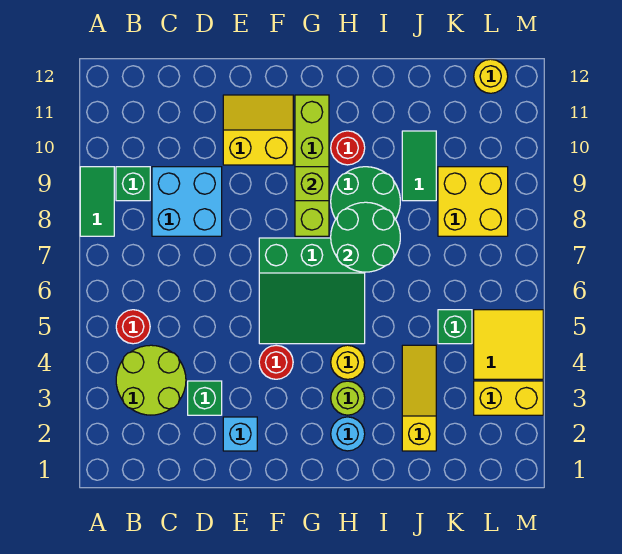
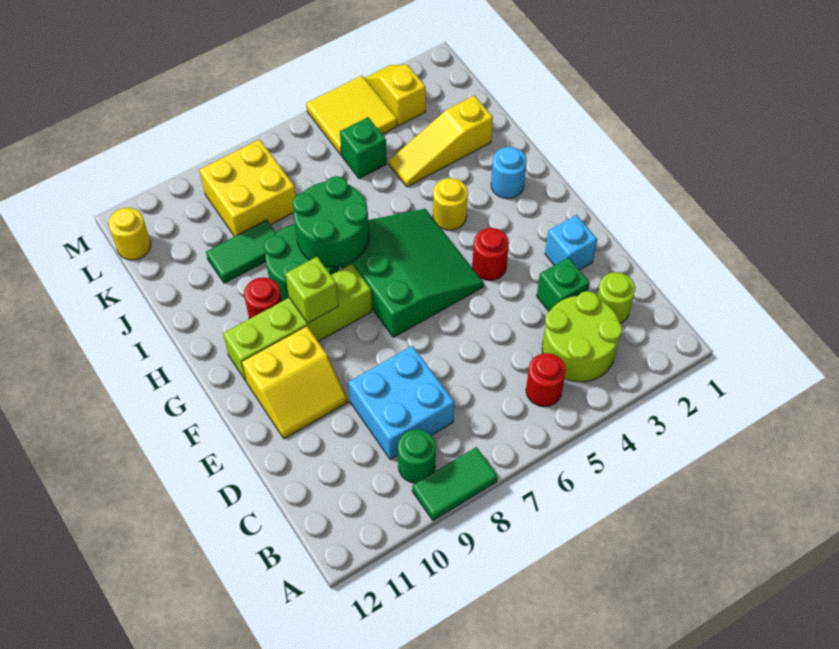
green brick B9 level 1 -> green round brick B9 level 1
yellow slope E10:F11 level 1 top 10 -> yellow slope E10:F11 level 1 top F
lime round brick H3 level 1 -> lime round brick C2 level 1
yellow brick L3:M3 level 1 -> yellow slope L3:M3 level 1 top L

